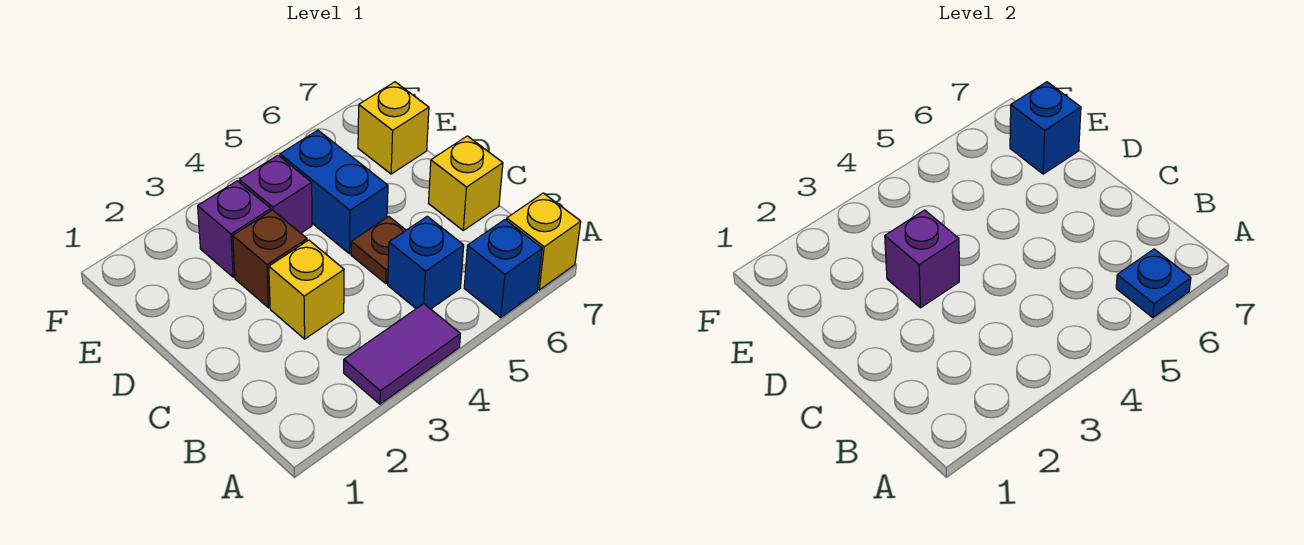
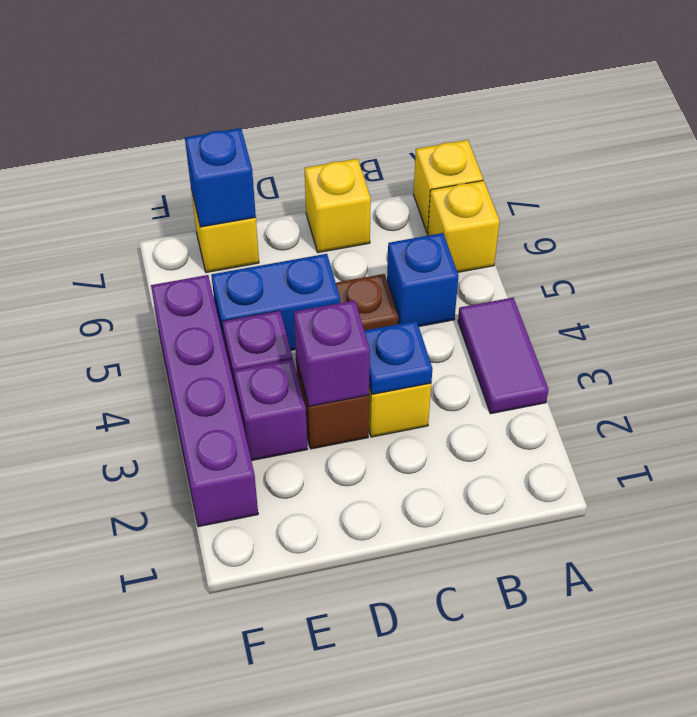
blue brick A6 level 1 -> yellow brick A6 level 1
blue plate A6 level 2 -> blue plate C3 level 2
none -> purple brick F2:F5 level 1

